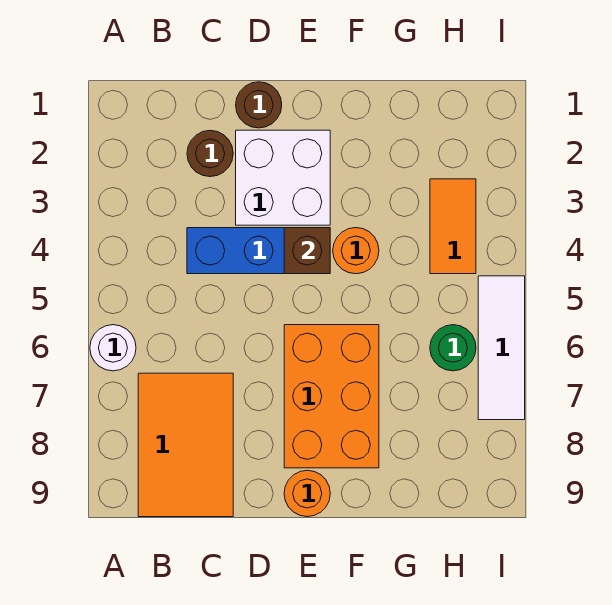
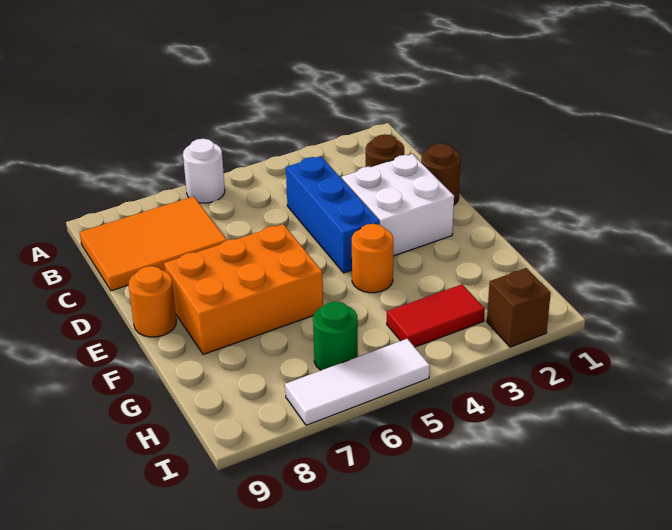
brown brick E4 level 2 -> brown brick I2 level 1
orange tile H3:H4 level 1 -> red tile H3:H4 level 1

